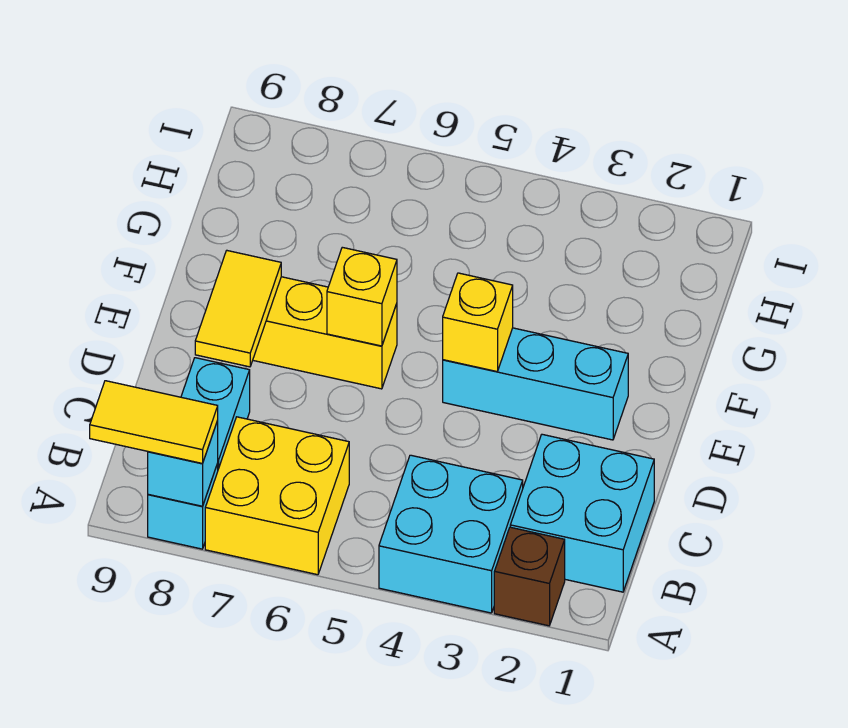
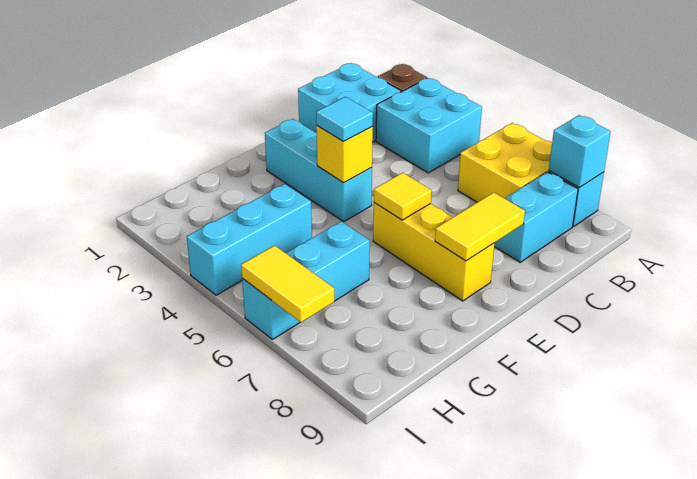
yellow tile A8:A9 level 3 -> yellow tile I6:I7 level 2
none -> cyan tile E4 level 3
yellow brick E6 level 2 -> yellow tile E6 level 2
none -> cyan brick G4:I4 level 1
none -> cyan brick G6:I6 level 1

